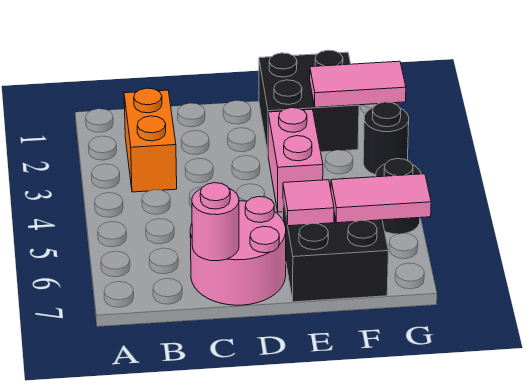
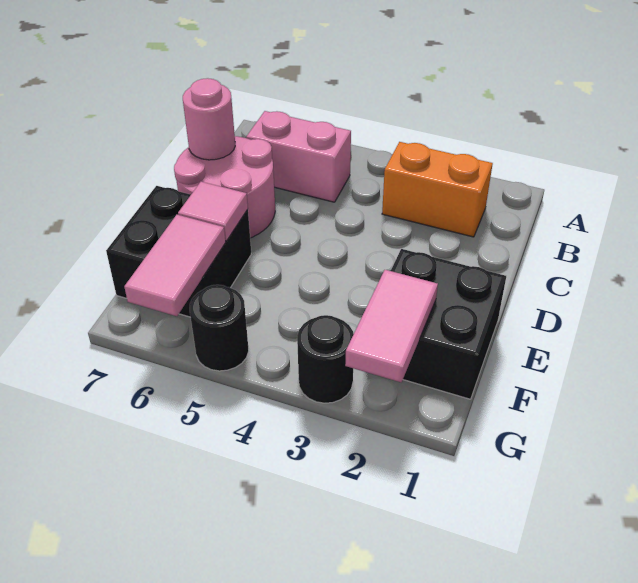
pink brick E3:E4 level 1 -> pink brick B5:B6 level 1

